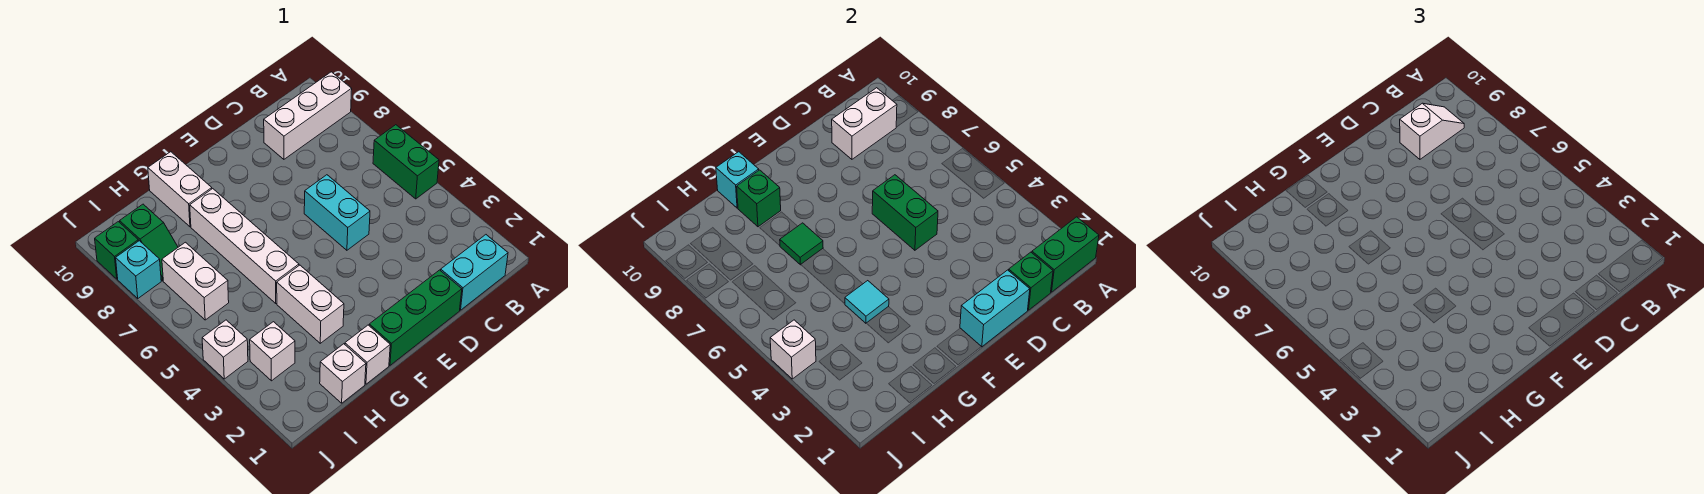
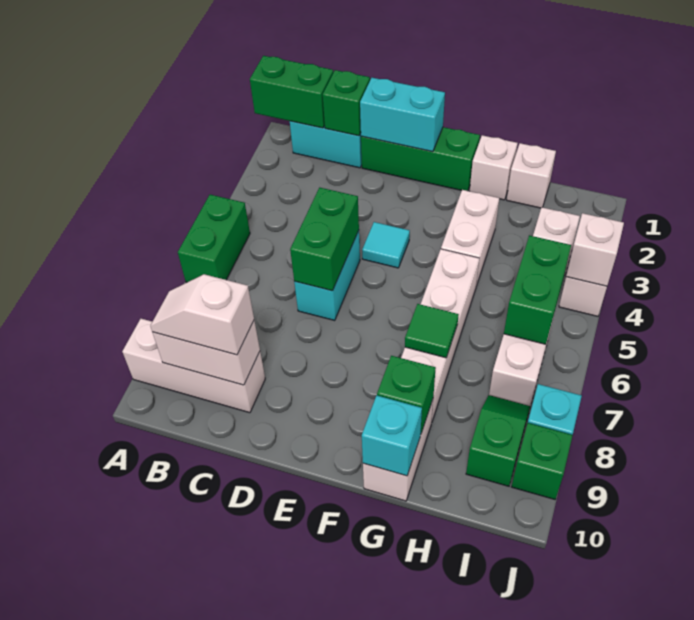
cyan tile G4 level 2 -> cyan tile E4 level 1
none -> green brick I5:I6 level 2

